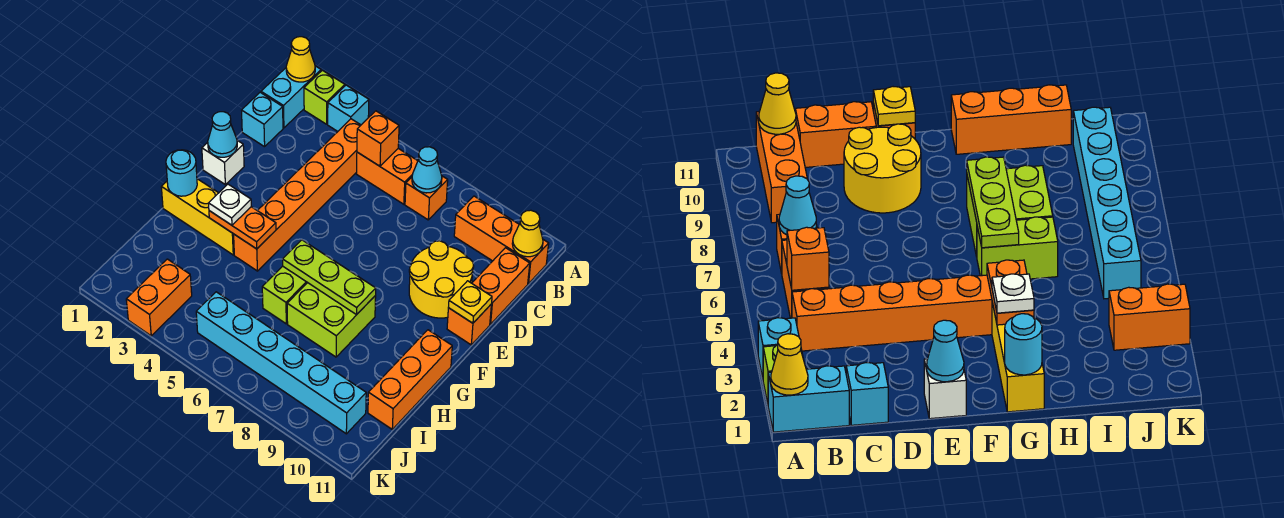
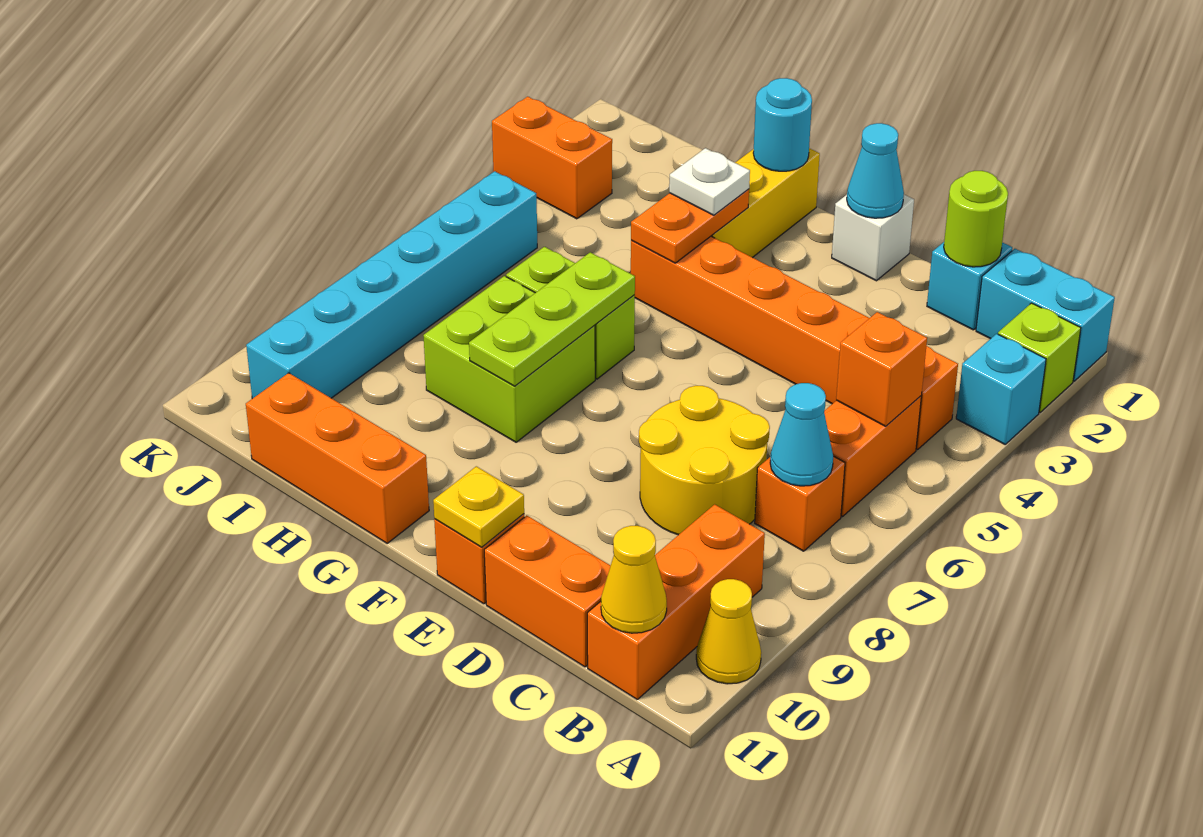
yellow cone A1 level 2 -> yellow cone A10 level 1
none -> lime round brick C1 level 2
yellow round brick D9:E10 level 1 -> yellow round brick C7:D8 level 1

